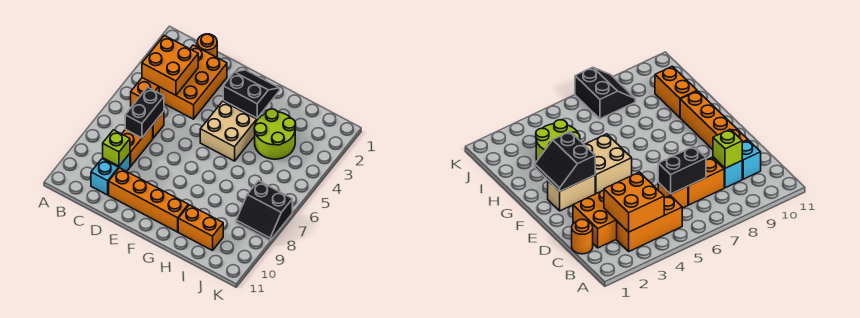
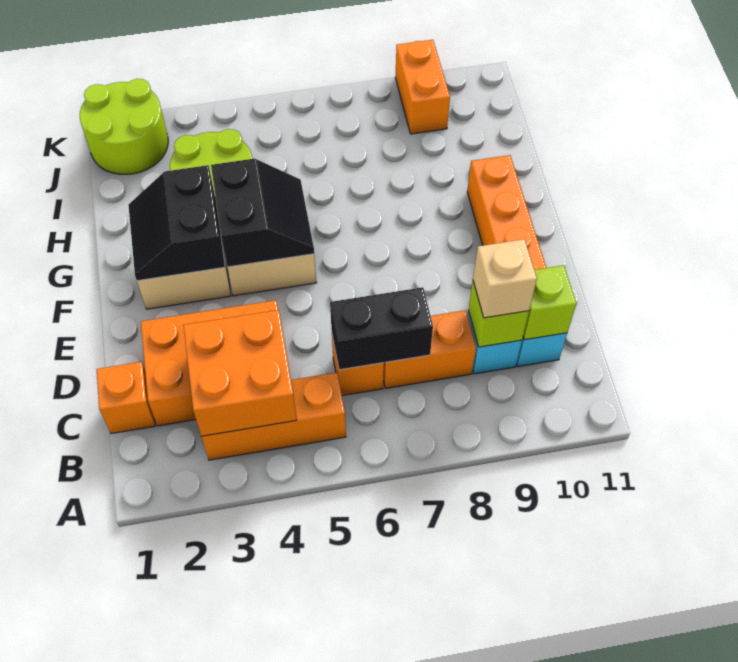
orange round brick C1 level 1 -> orange brick C1 level 1
none -> tan brick C9 level 3
none -> lime brick C10 level 2
orange brick H10:I10 level 1 -> orange brick J9:K9 level 1
none -> lime round brick J1:K2 level 1
black slope J7:K8 level 1 top 7 -> black slope F4:G5 level 2 top 4

